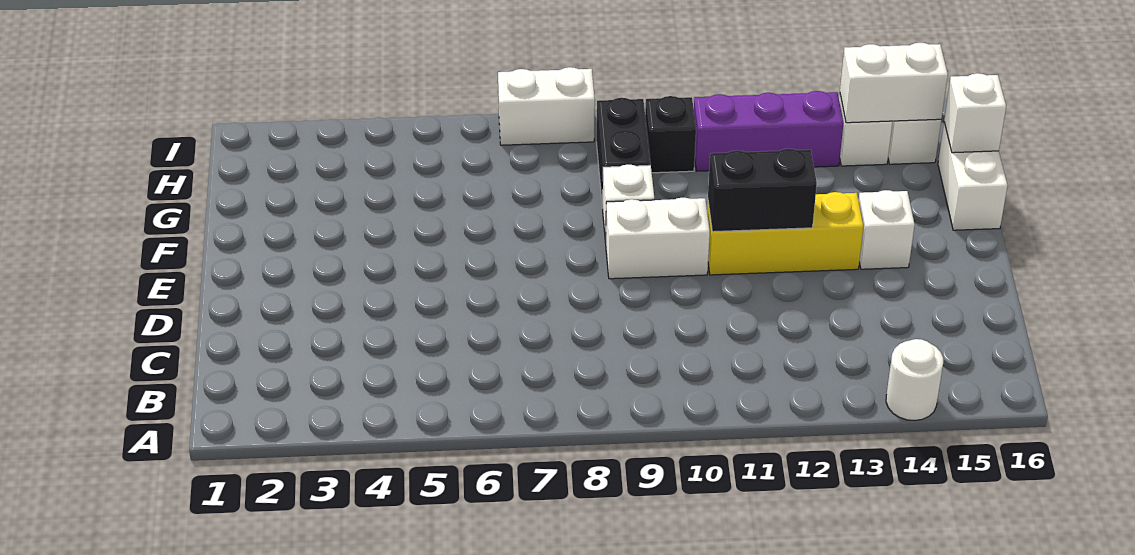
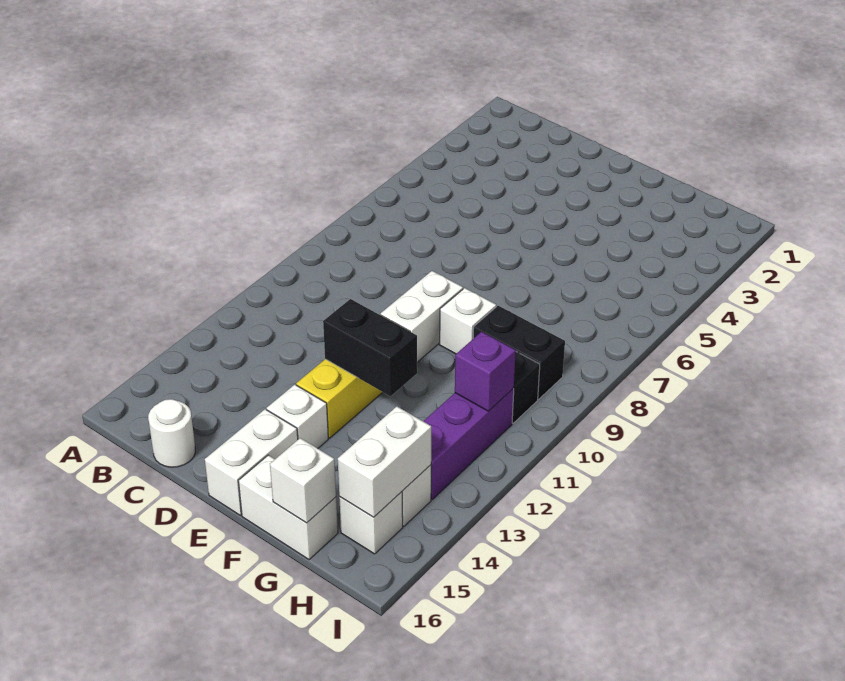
white round brick A14 level 1 -> white round brick C16 level 1
black brick E11:E12 level 2 -> black brick E12:F12 level 2
none -> purple brick H11 level 2
white brick I7:I8 level 1 -> white brick E15:E16 level 1

